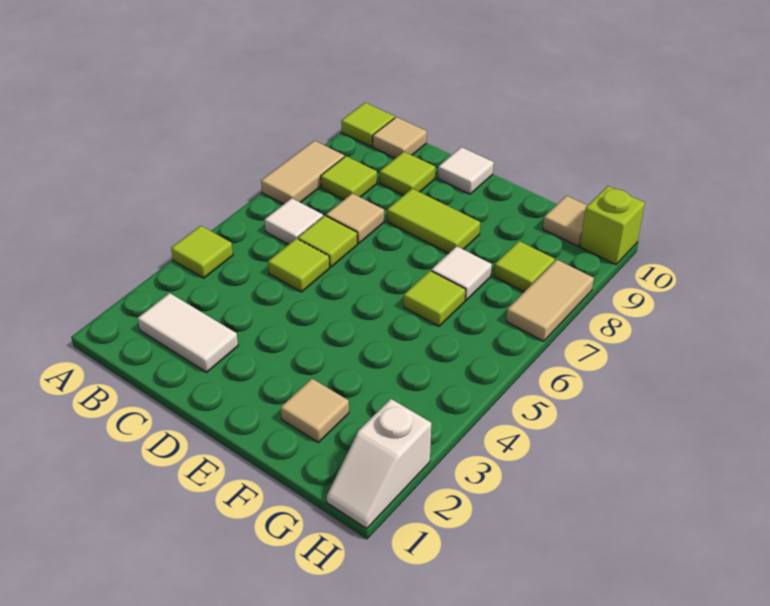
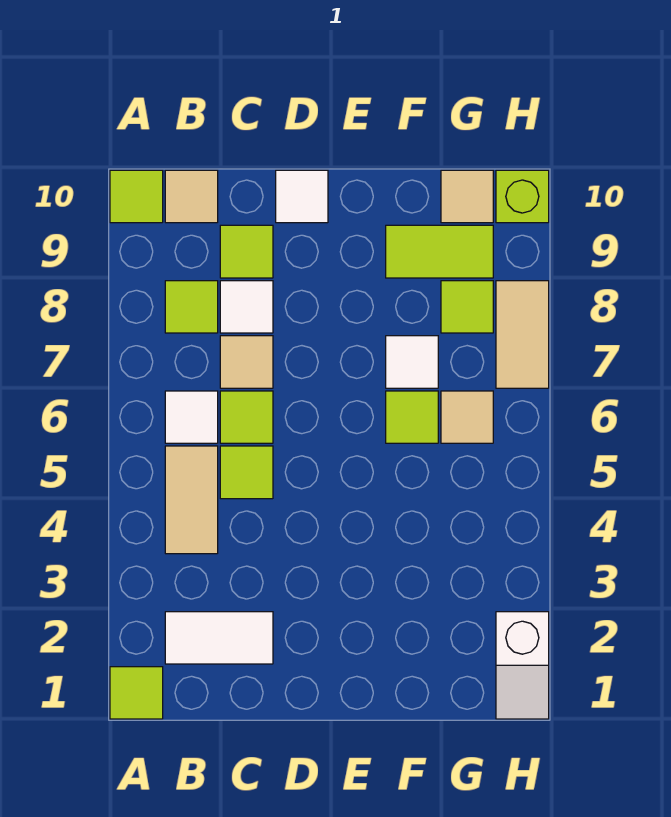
lime tile A4 level 1 -> lime tile A1 level 1
tan tile A7:A8 level 1 -> tan tile B4:B5 level 1
none -> white tile C8 level 1
lime tile D8:E8 level 1 -> lime tile F9:G9 level 1
tan tile F2 level 1 -> tan tile G6 level 1

